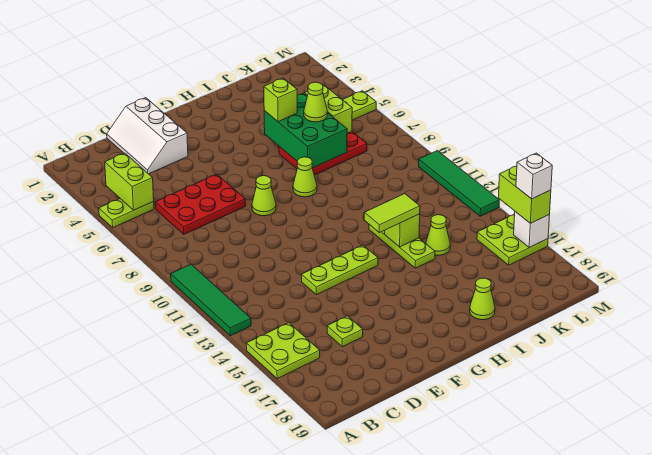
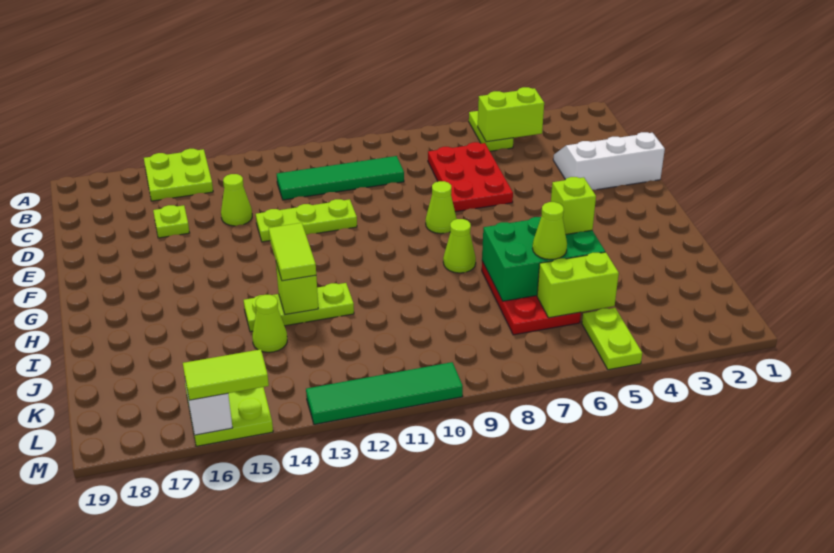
green tile A10:A13 level 1 -> green tile C9:C12 level 1
lime plate E13:G13 level 1 -> lime plate E11:E13 level 1
lime cone I18 level 1 -> lime cone D14 level 1
lime brick M15:M16 level 3 -> lime tile M15:M16 level 3
white brick M16 level 4 -> none

